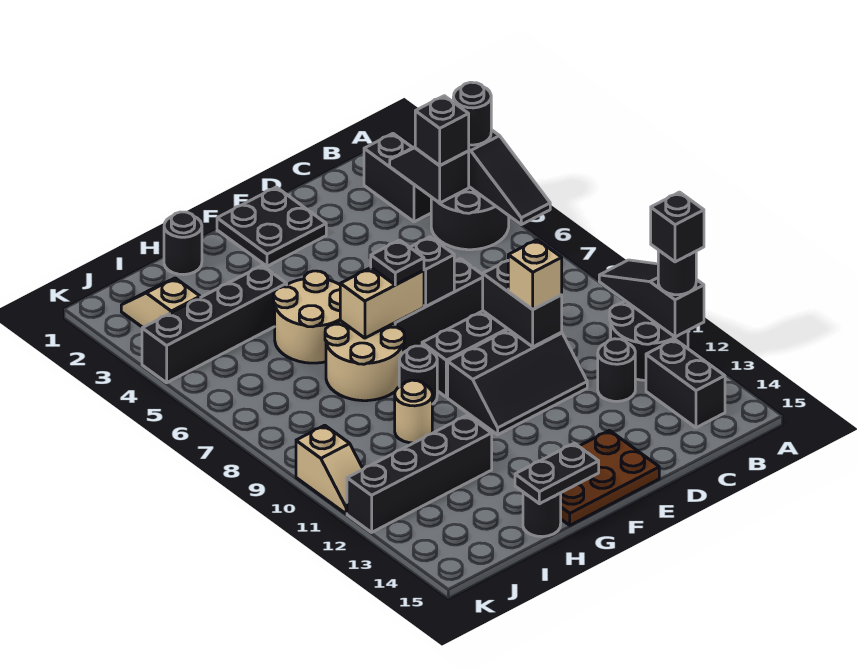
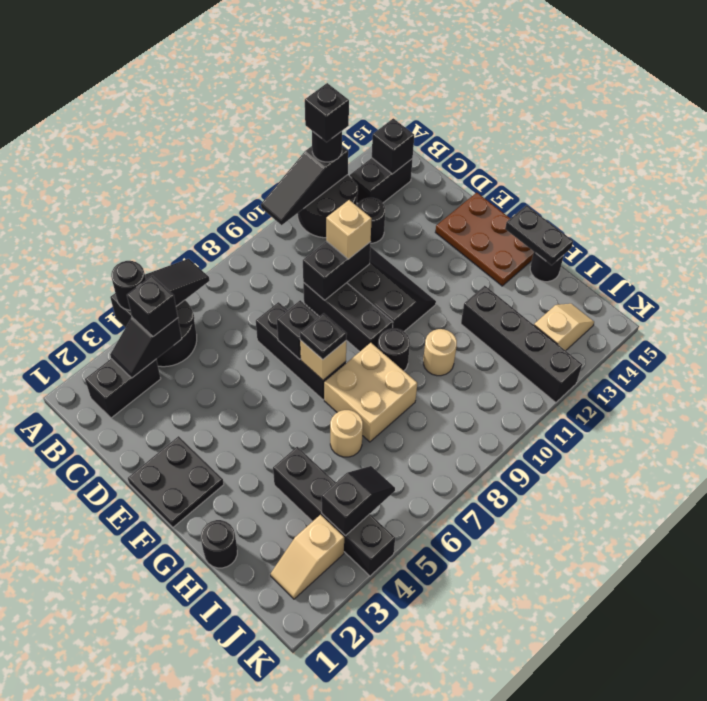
none -> black brick B14 level 2
tan brick F7:G7 level 2 -> tan brick F7 level 2
tan round brick G5:H6 level 1 -> tan round brick H6 level 1
tan round brick G7:H8 level 1 -> tan brick G7:H8 level 1
none -> black slope J4:J5 level 2 top 4
tan slope K10:K11 level 1 top 10 -> tan slope J13:J14 level 1 top 13

